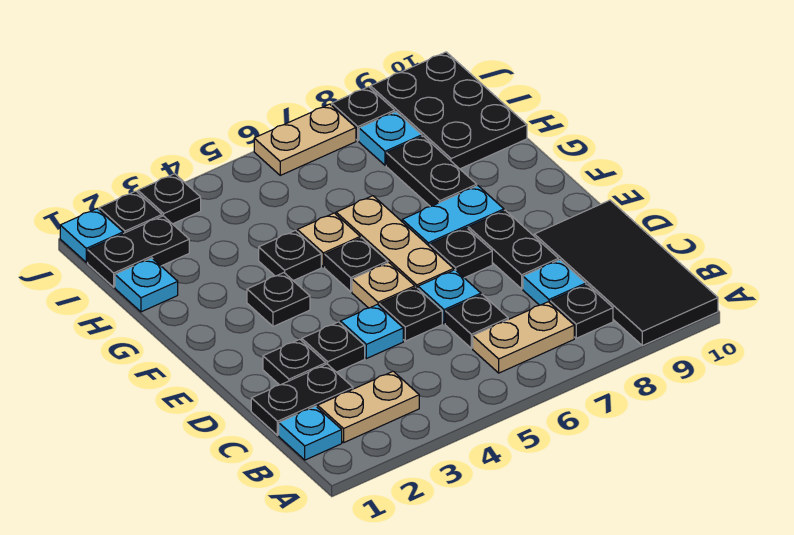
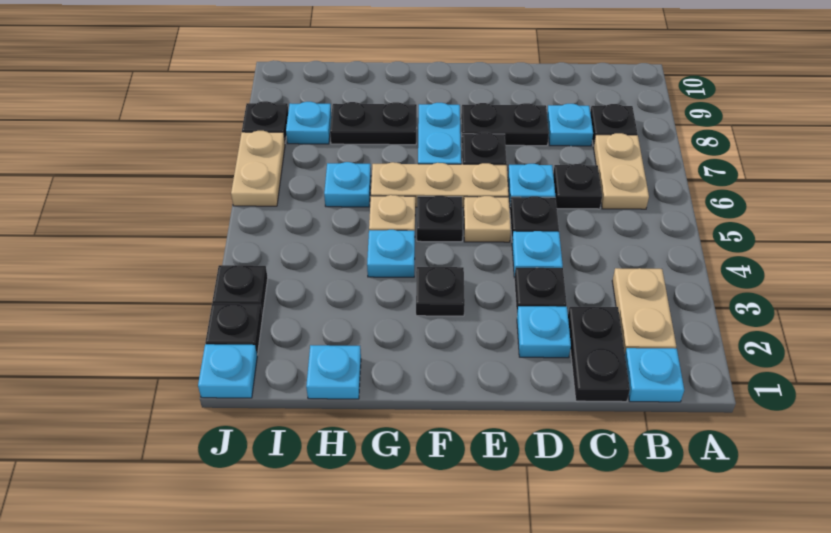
black tile A9:D10 level 1 -> none
black plate D2 level 1 -> cyan plate D2 level 1
black plate G4 level 1 -> cyan plate G4 level 1
none -> cyan plate H6 level 1
black plate H9:J10 level 1 -> none
black plate I1:I2 level 1 -> none

